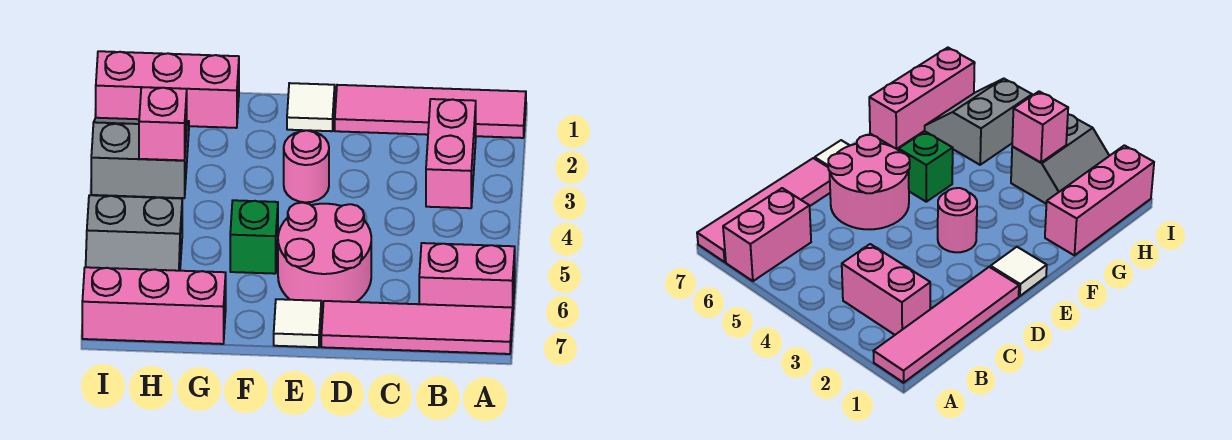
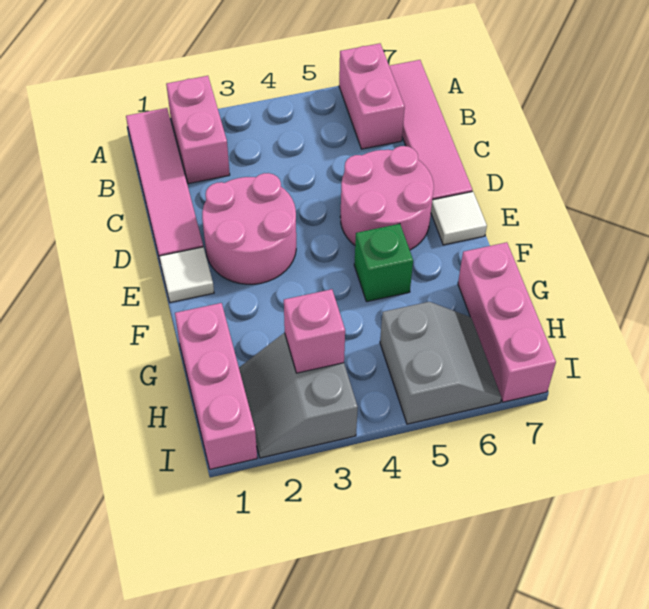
pink brick B2:B3 level 1 -> pink brick A2:B2 level 1
pink round brick E3 level 1 -> pink round brick D2:E3 level 1

